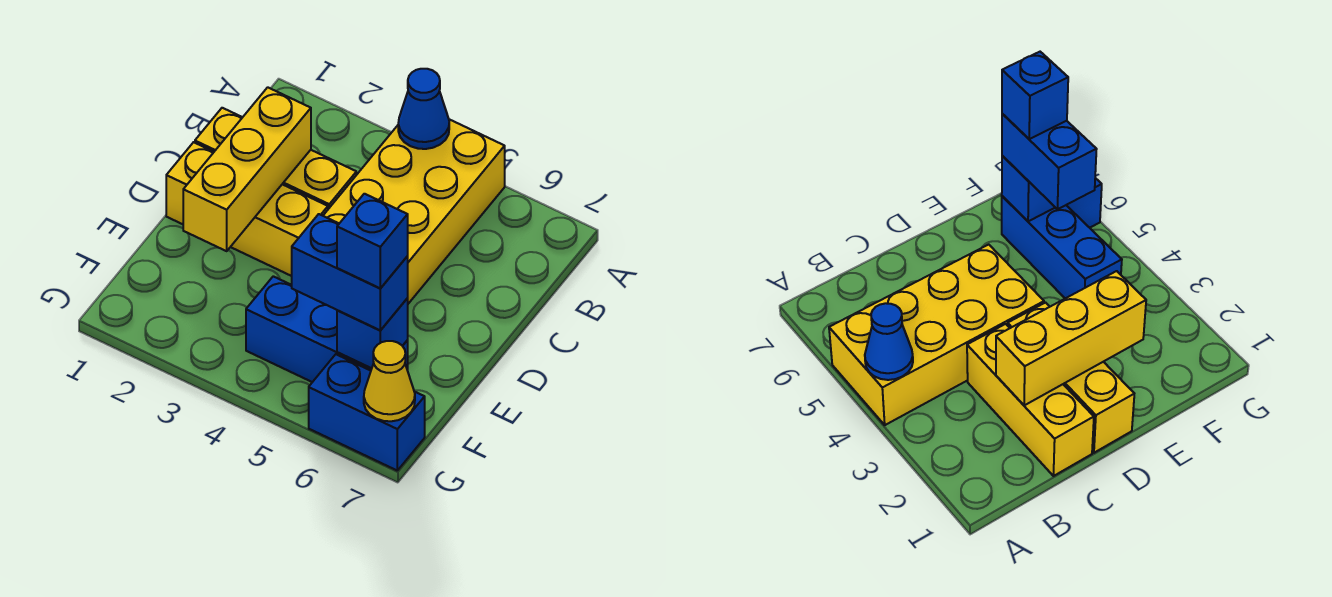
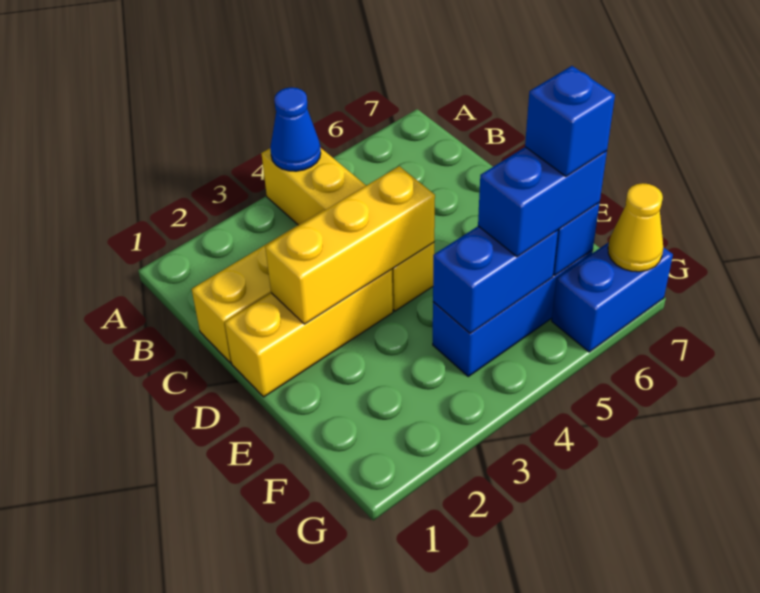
yellow brick A4:D5 level 1 -> yellow brick A4:D4 level 1
yellow brick C2:E2 level 2 -> yellow brick D2:D4 level 2
none -> blue brick F4:F5 level 2

